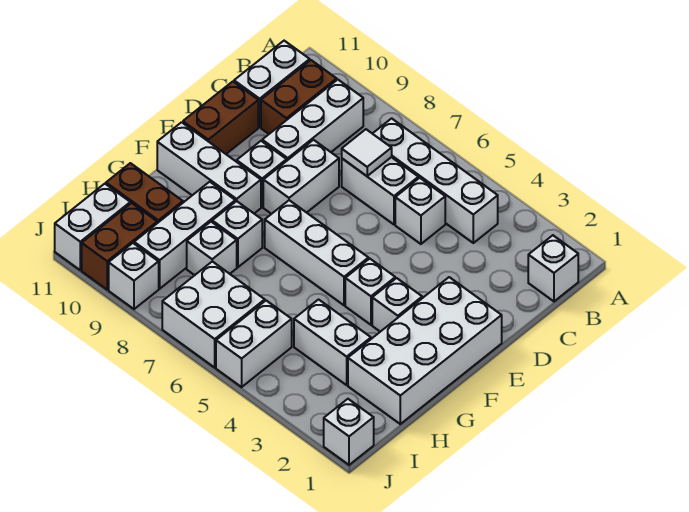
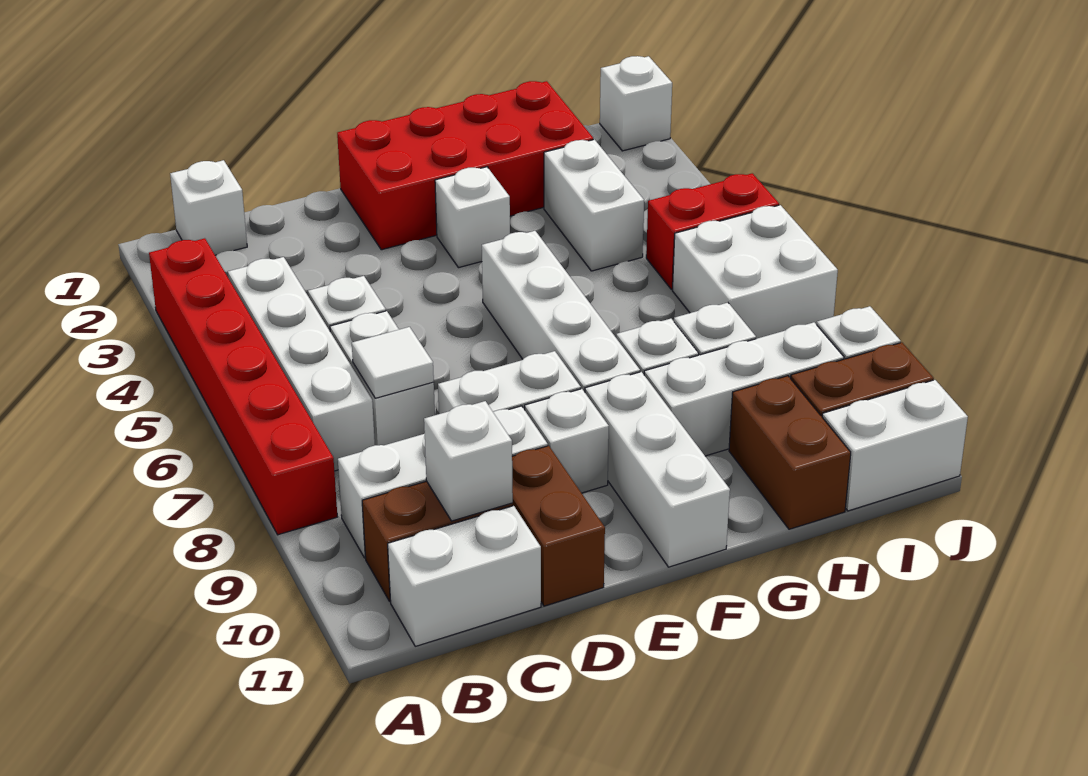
none -> red brick A3:A8 level 1
brown brick D11:E11 level 1 -> brown brick D10:D11 level 1
white brick E1:H2 level 1 -> red brick E1:H2 level 1
white brick F4 level 1 -> white brick C10 level 2
white brick F5:F7 level 1 -> white brick F5:F8 level 1
white brick I5:J5 level 1 -> red brick I5:J5 level 1

